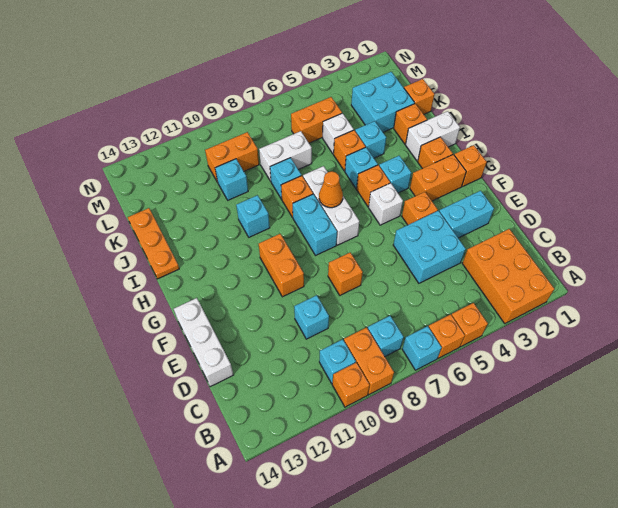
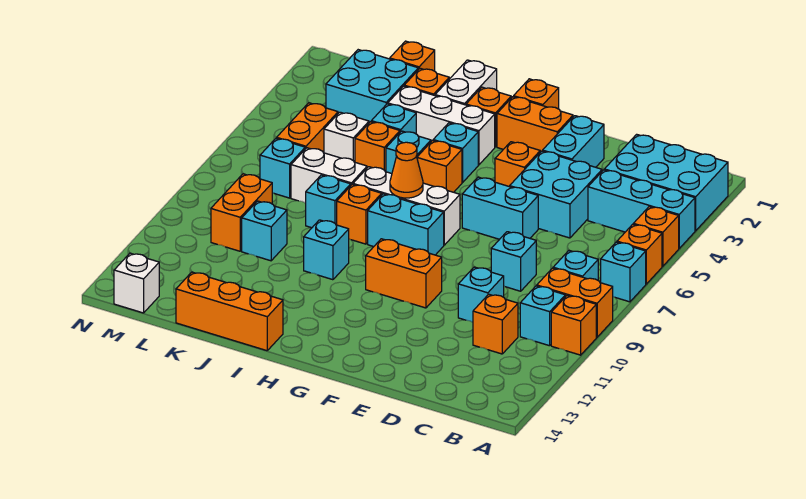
orange brick A2:C3 level 1 -> cyan brick A2:C3 level 1
none -> cyan brick A4:C4 level 1
none -> cyan brick D8 level 1
white brick D14:F14 level 1 -> white brick H3:J3 level 1
none -> cyan brick E6:F6 level 1
orange brick E8 level 1 -> orange brick C11 level 1
orange brick G2:G3 level 1 -> orange brick F2:G2 level 1
white brick G5 level 1 -> white brick M14 level 1
orange plate I14:K14 level 1 -> orange brick I14:K14 level 1
white brick K7:K8 level 1 -> white brick J7:K7 level 1
none -> cyan brick L7 level 1

